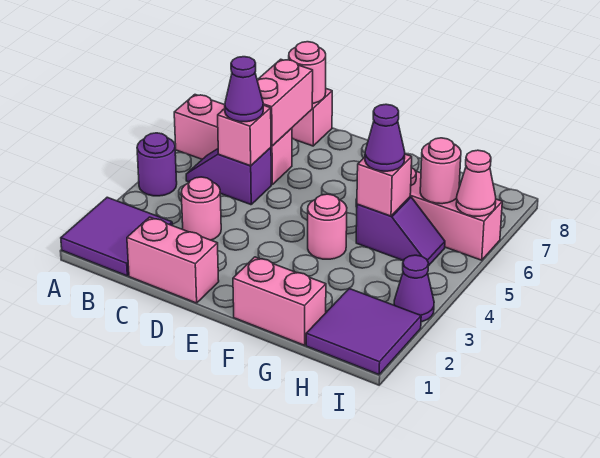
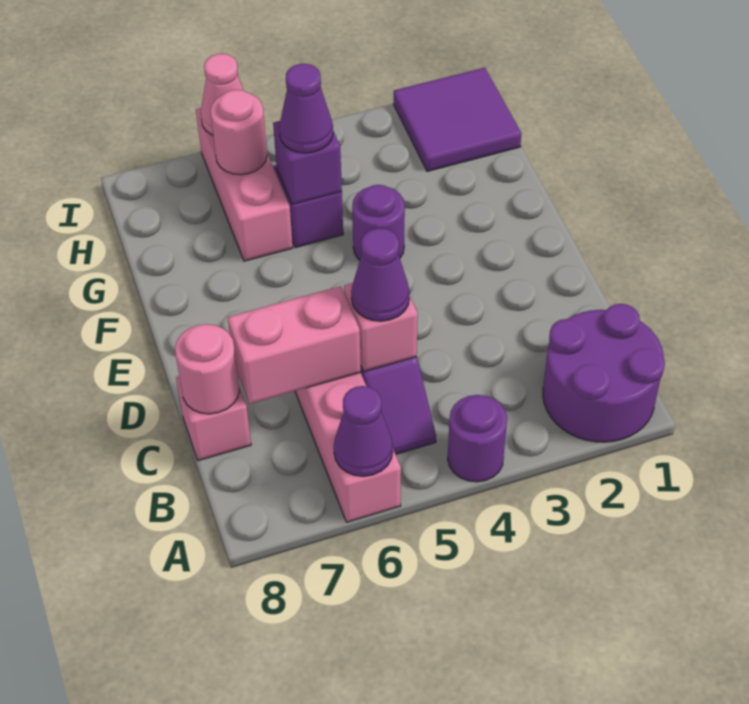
purple tile A1:B2 level 1 -> purple round brick A1:B2 level 1
pink brick C1:D1 level 1 -> none
pink round brick C3 level 1 -> none
pink brick F1:G1 level 1 -> none
pink round brick F4 level 1 -> purple round brick F4 level 1
pink brick G5 level 2 -> purple brick G5 level 2
purple cone I3 level 1 -> purple cone A6 level 2

